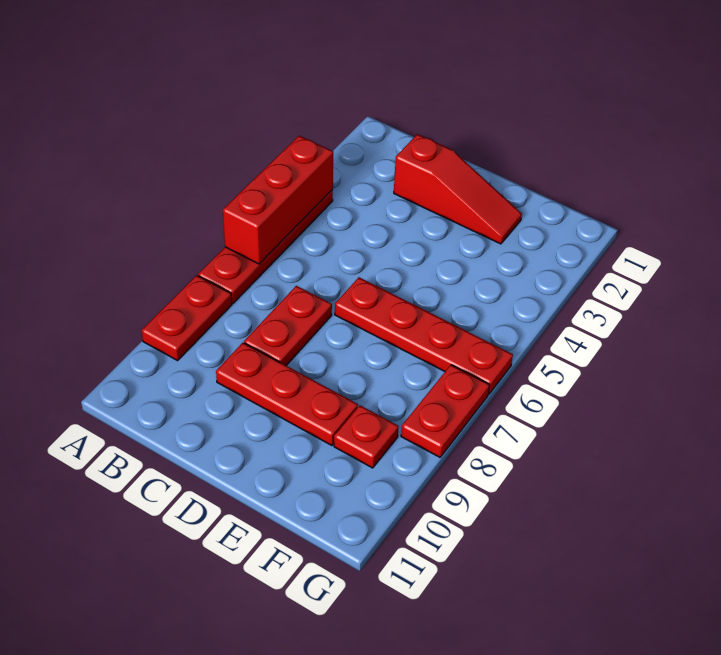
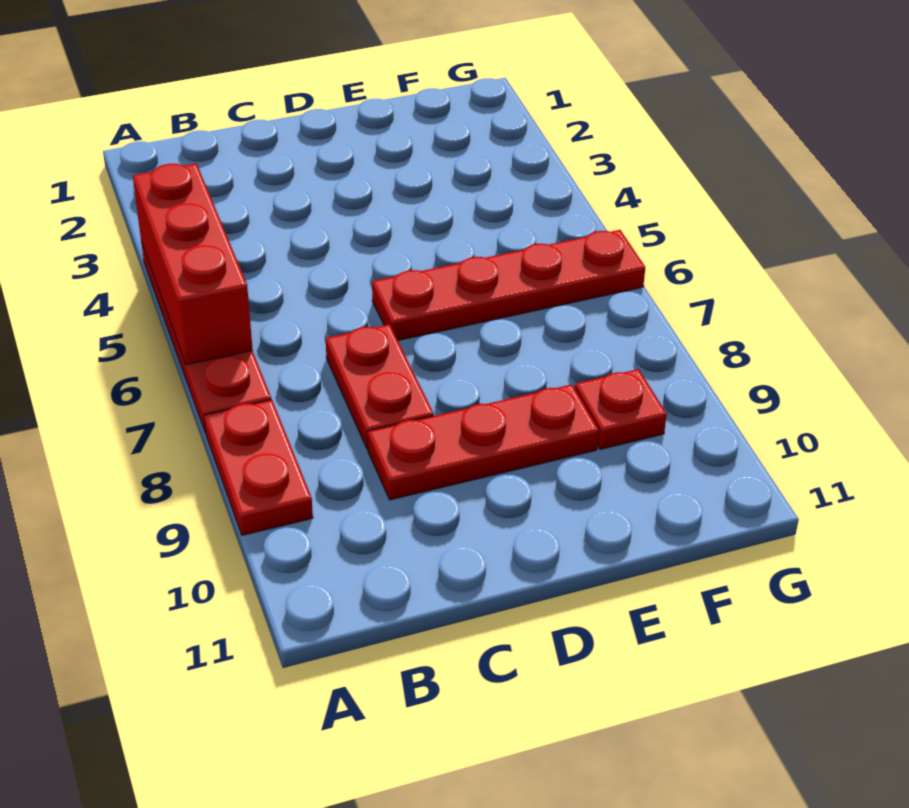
red slope C2:E2 level 1 top C -> none
red plate G7:G8 level 1 -> none

